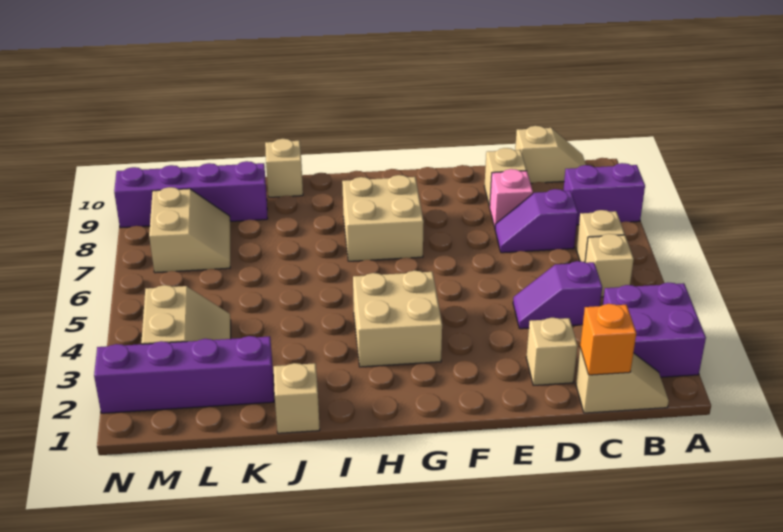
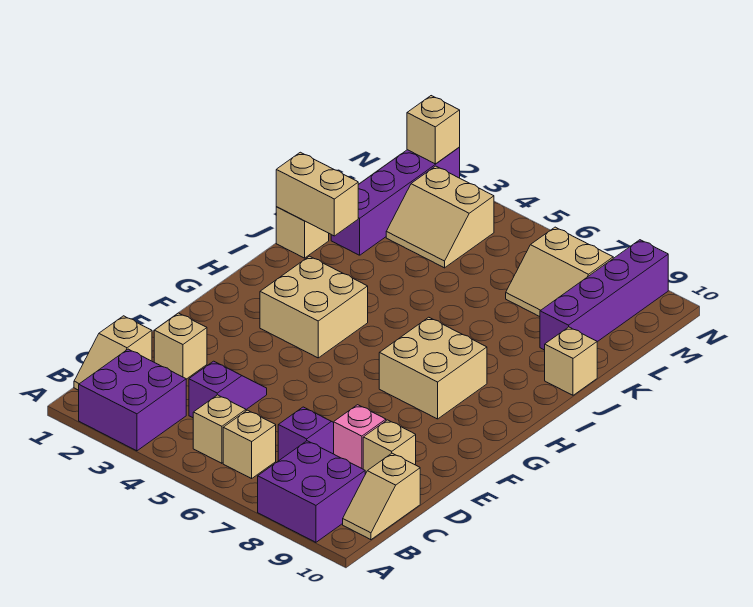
purple brick A8:B8 level 1 -> purple brick A8:B9 level 1
orange brick C1 level 2 -> none
none -> tan brick J1:J2 level 2
none -> tan brick N2 level 2

